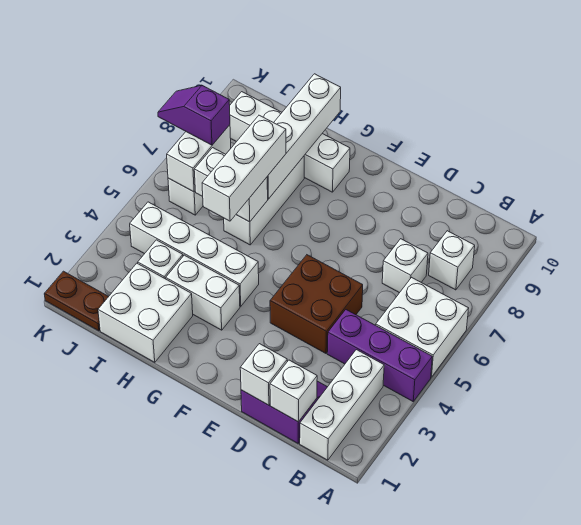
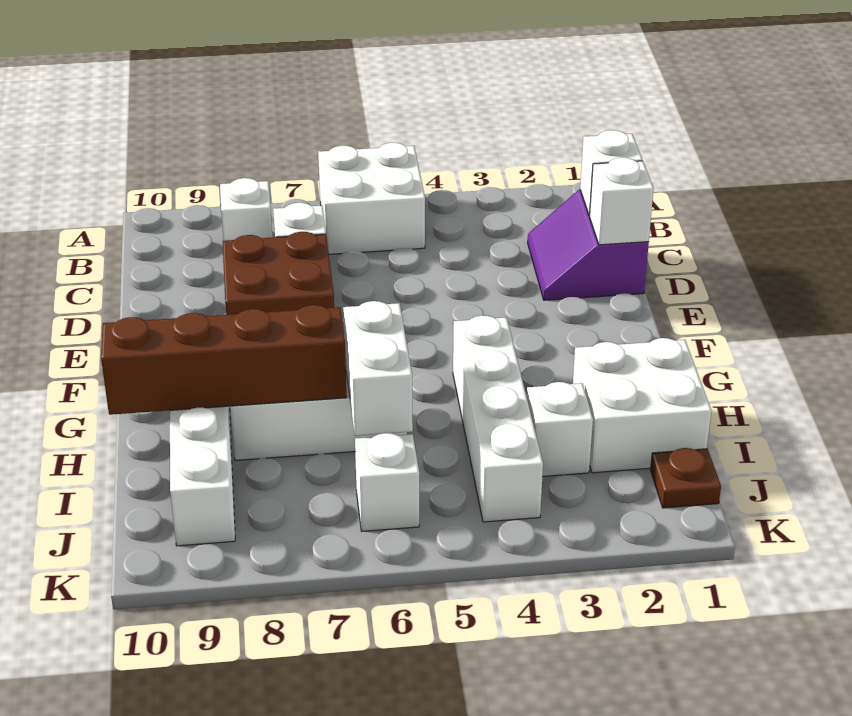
purple brick A4:C4 level 1 -> none
white brick B1:B3 level 1 -> none
brown brick D4:E5 level 1 -> brown brick D7:E8 level 1
white brick G3:H3 level 1 -> none
white brick H5:H7 level 3 -> none
white brick H7:H10 level 2 -> brown brick H7:H10 level 2
brown plate J1:K1 level 1 -> brown plate J1 level 1
white brick J6:J7 level 2 -> none
purple slope J7:K7 level 3 top J -> none

